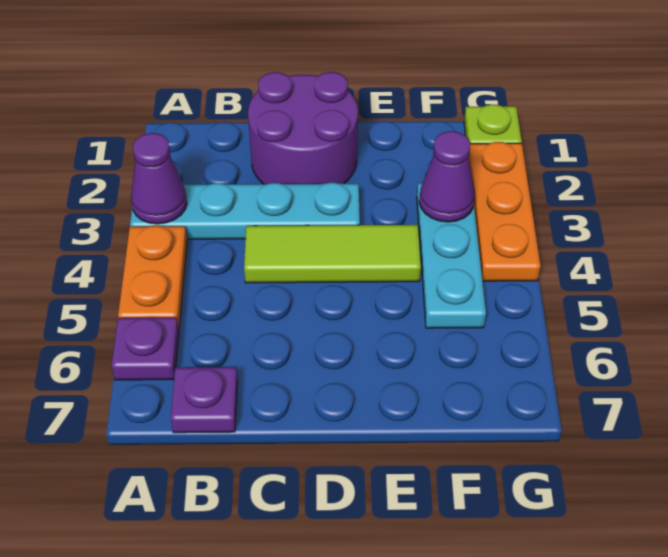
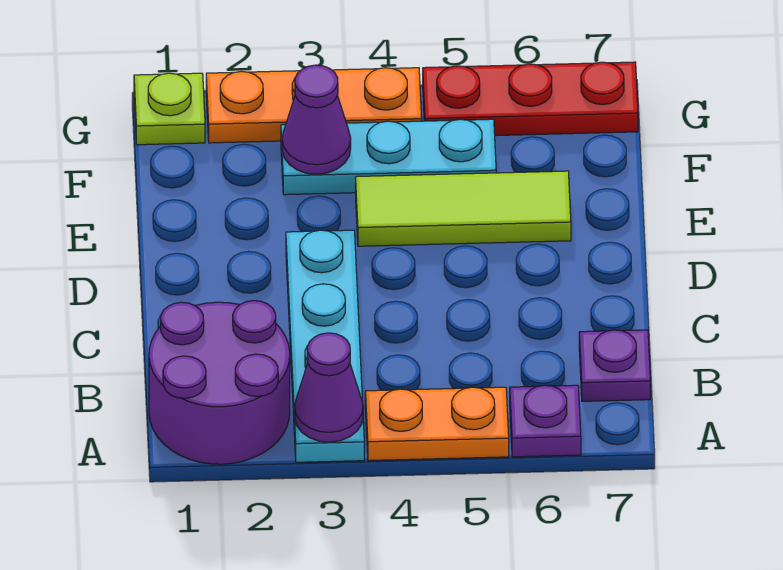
purple round brick C1:D2 level 1 -> purple round brick A1:B2 level 1
lime tile C4:E4 level 1 -> lime tile E4:E6 level 1
none -> red plate G5:G7 level 1

